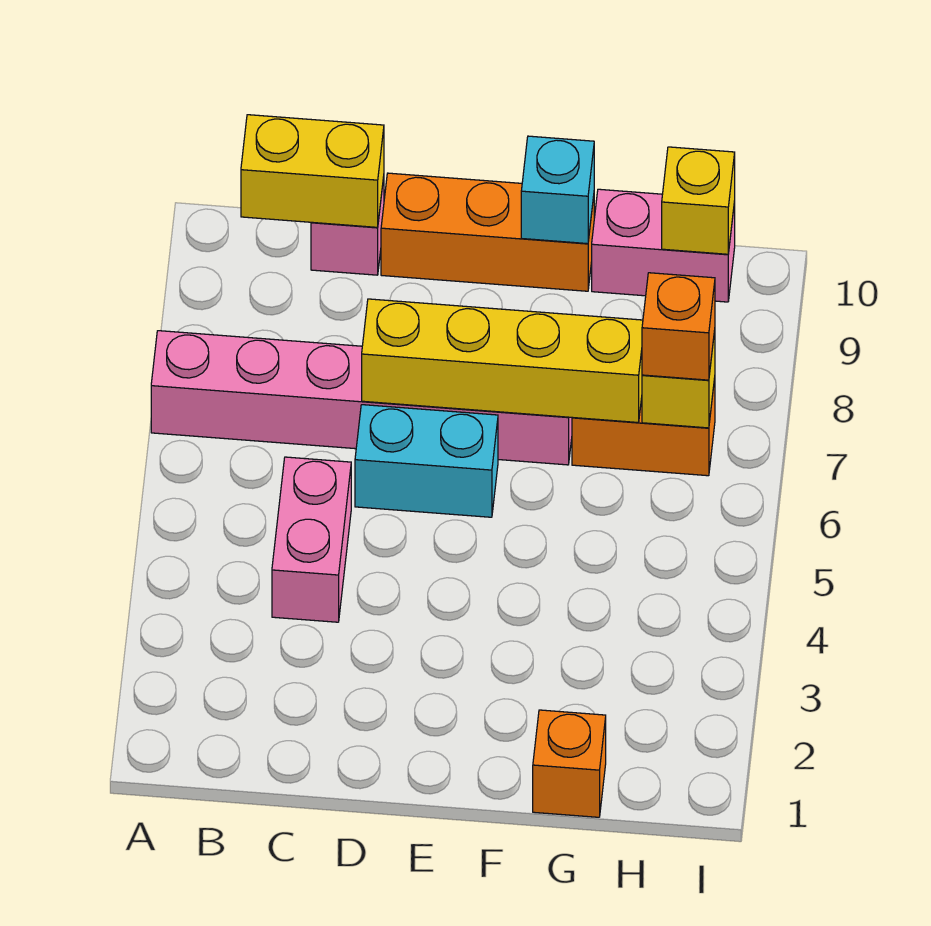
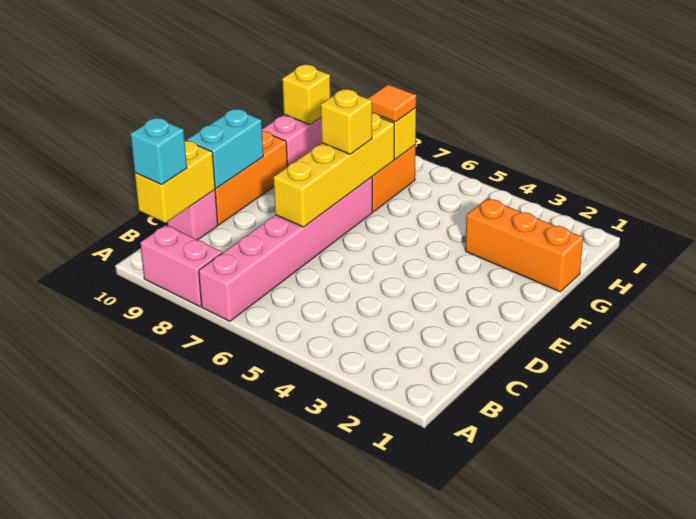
pink brick C4:C5 level 1 -> pink brick A8:A9 level 1
cyan brick D6:E6 level 1 -> cyan brick D10:E10 level 2
none -> yellow brick F7 level 3
cyan brick F10 level 2 -> cyan brick B10 level 3
orange brick G1 level 1 -> orange brick G1:G3 level 1
orange brick H7 level 3 -> orange tile H7 level 3

